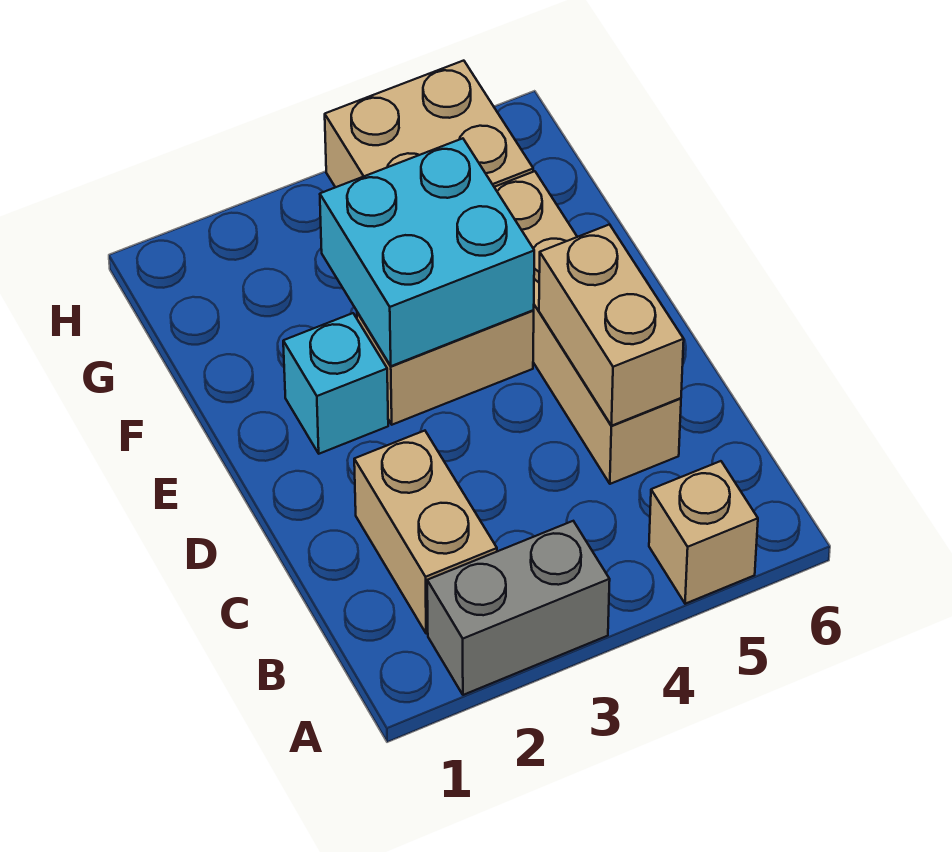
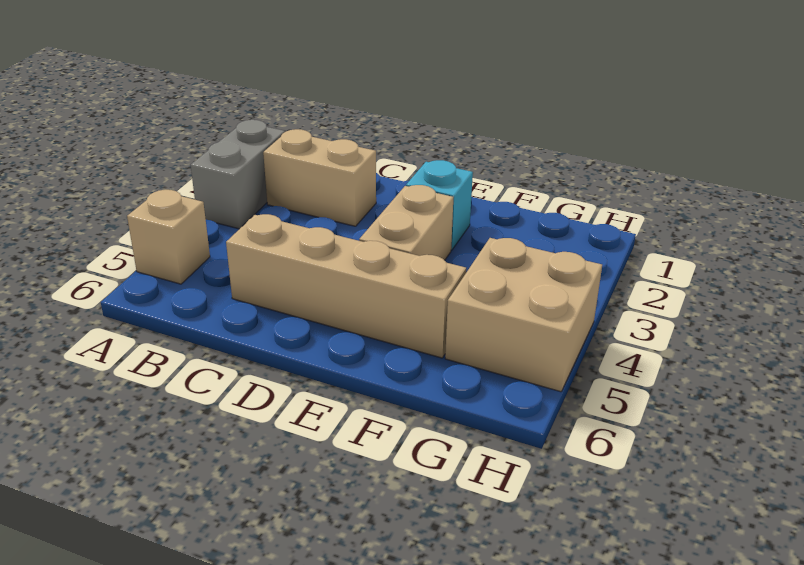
tan brick C5:D5 level 2 -> none
cyan brick E3:F4 level 2 -> none

